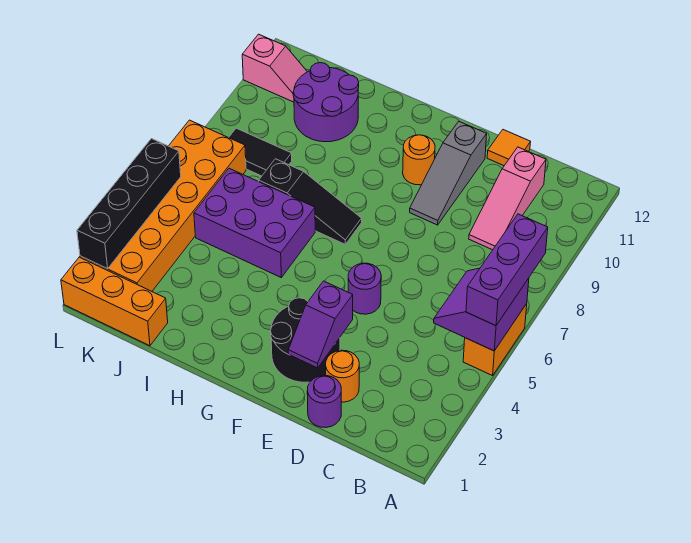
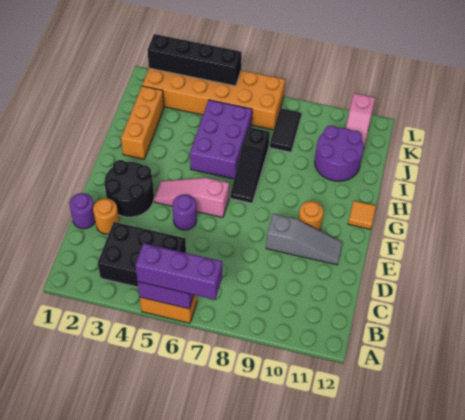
none -> black brick B3:C5 level 1
pink slope C9:C11 level 1 top 11 -> pink slope F4:F6 level 1 top 6
orange tile D12 level 1 -> orange tile G12 level 1
purple slope E2:E3 level 2 top 3 -> none
grey slope E9:E11 level 1 top 11 -> grey slope E9:E11 level 1 top 9
orange brick J1:L1 level 1 -> orange brick H2:J2 level 1

